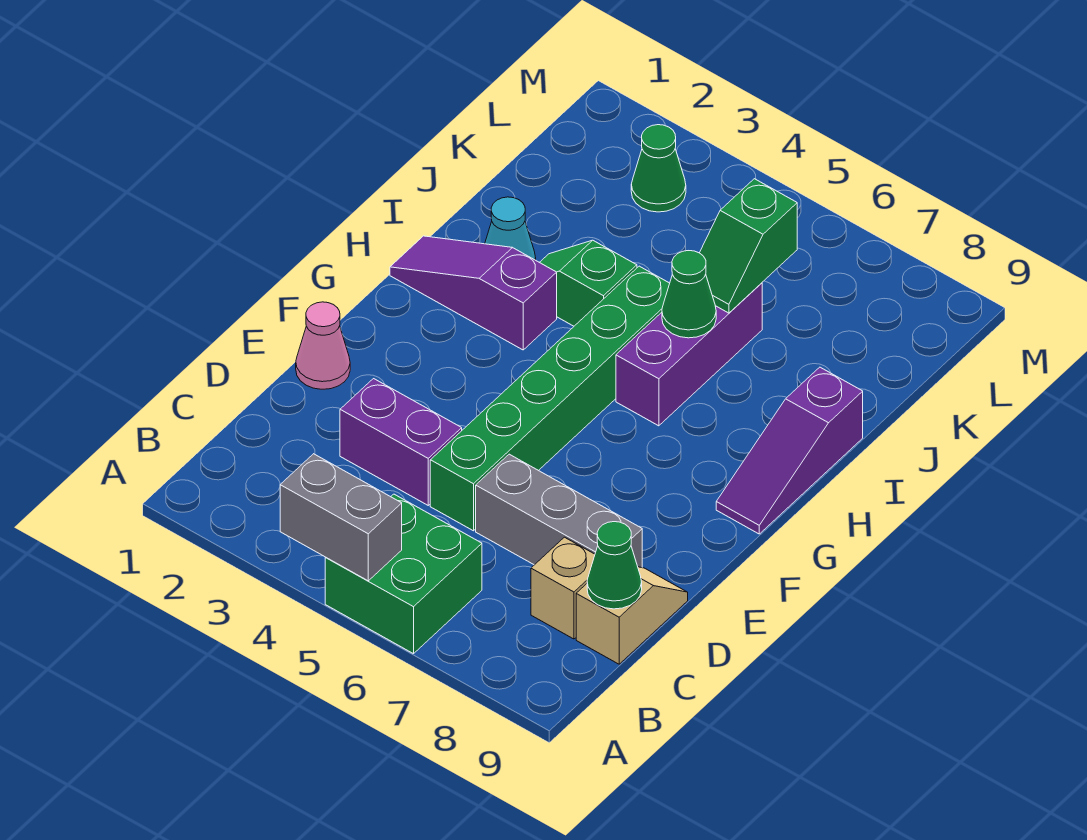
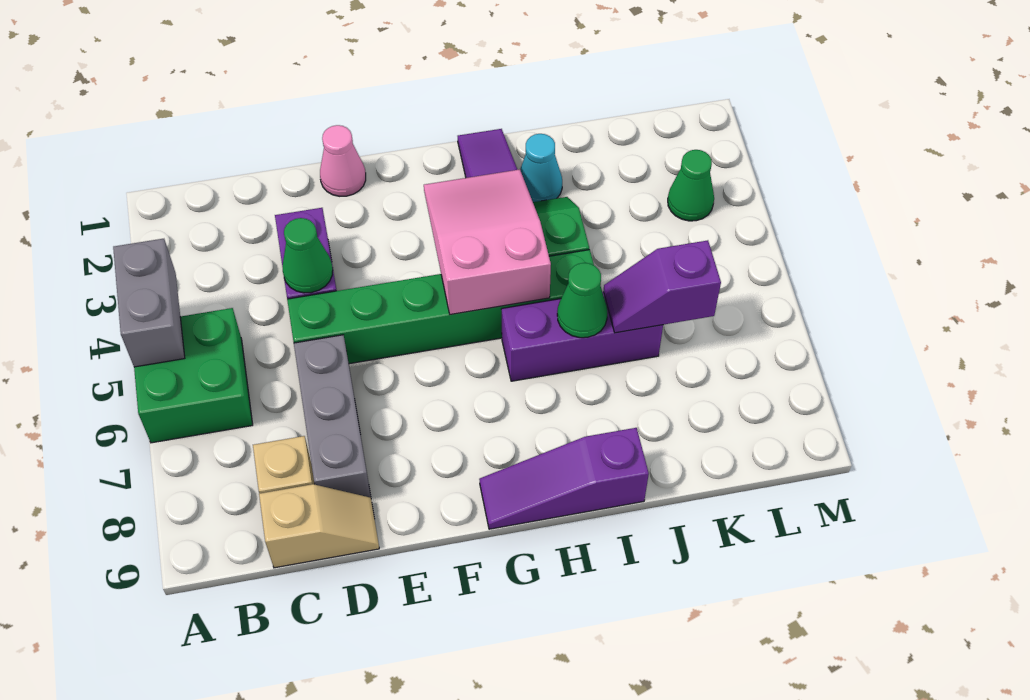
green cone C9 level 2 -> green cone D4 level 2
none -> pink slope G3:H5 level 2 top 5
green slope J6:K6 level 2 top K -> purple slope J6:K6 level 2 top K

